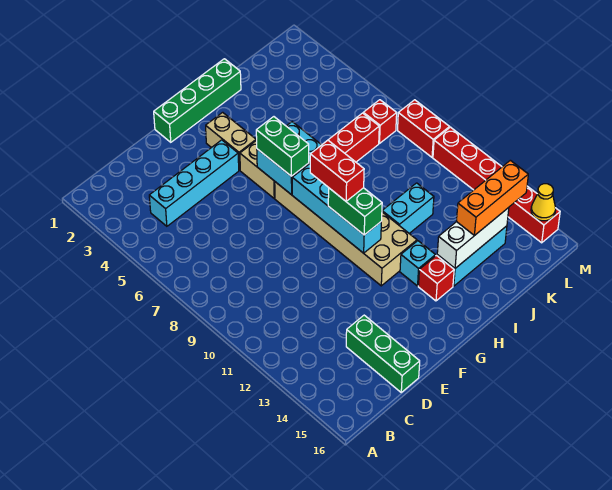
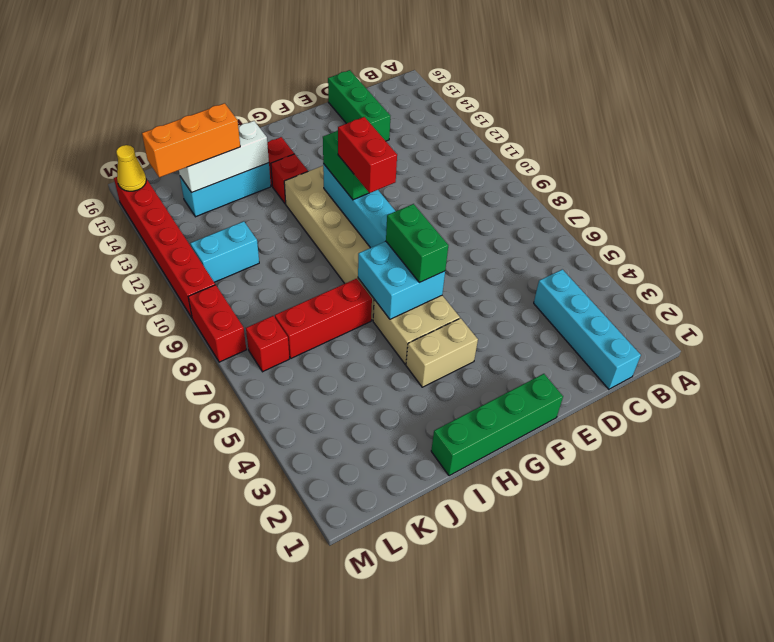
cyan brick C4:F4 level 1 -> cyan brick C1:C4 level 1
tan brick G3:G4 level 1 -> tan brick G4:H4 level 1
cyan brick H13 level 1 -> red brick H13 level 1
cyan brick I11:J11 level 1 -> cyan brick K11:L11 level 1

